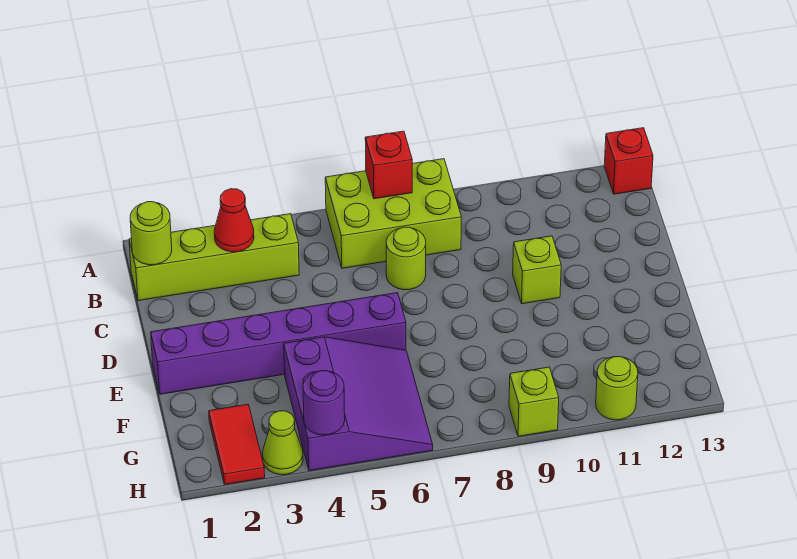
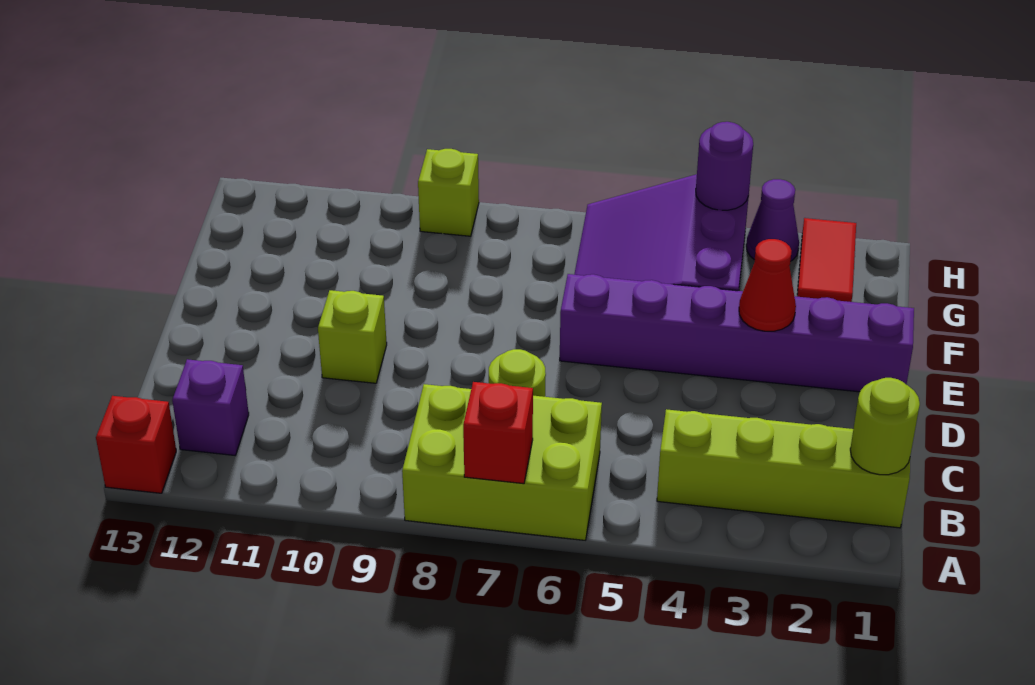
red cone B3 level 2 -> red cone E3 level 2
none -> purple brick B12 level 1
lime cone H3 level 1 -> purple cone H3 level 1
lime round brick H11 level 1 -> none

